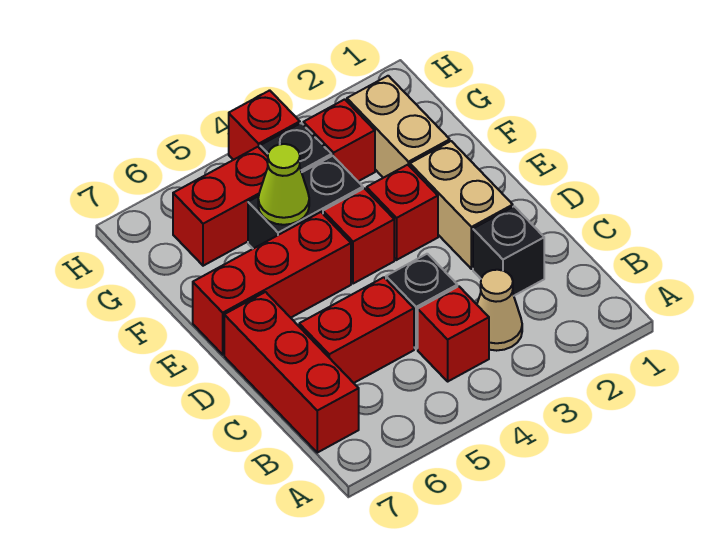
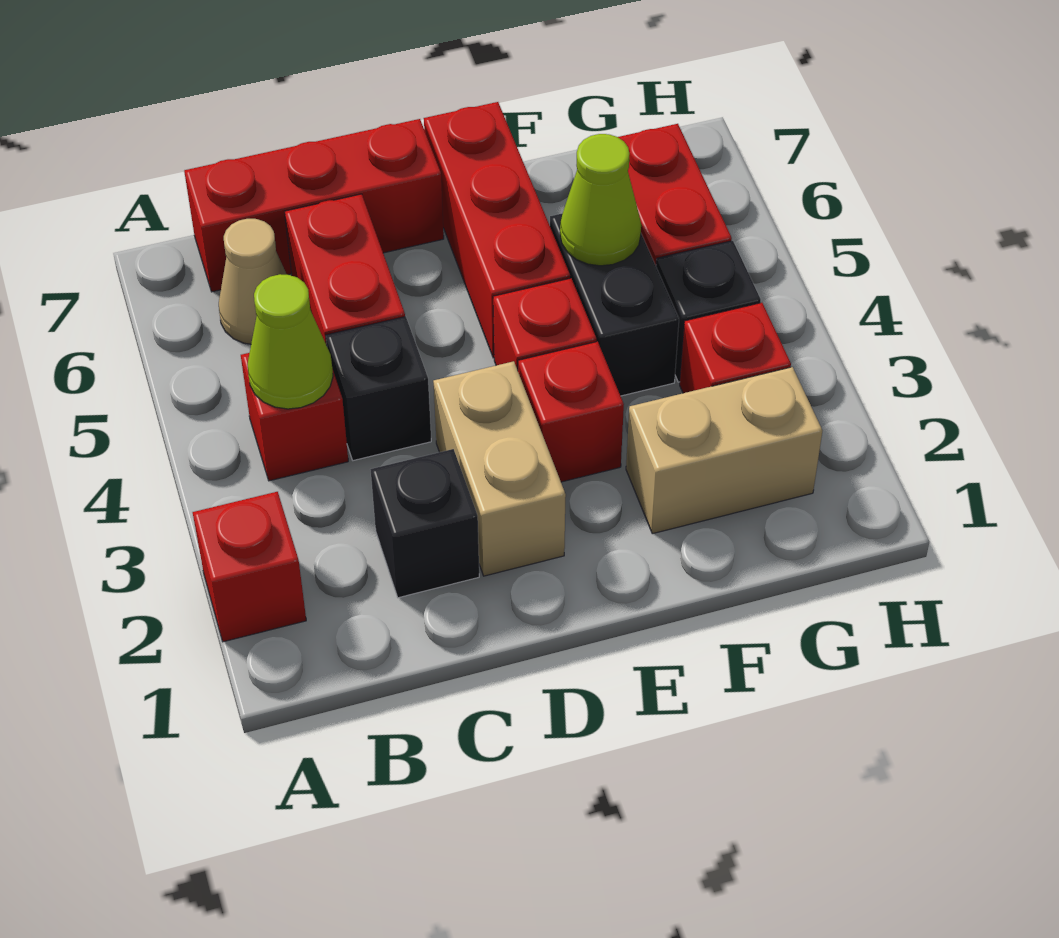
tan cone B3 level 1 -> tan cone B6 level 1
none -> lime cone B4 level 2
tan brick D2:E2 level 1 -> tan brick D2:D3 level 1
red brick H4 level 1 -> red brick A2 level 1

